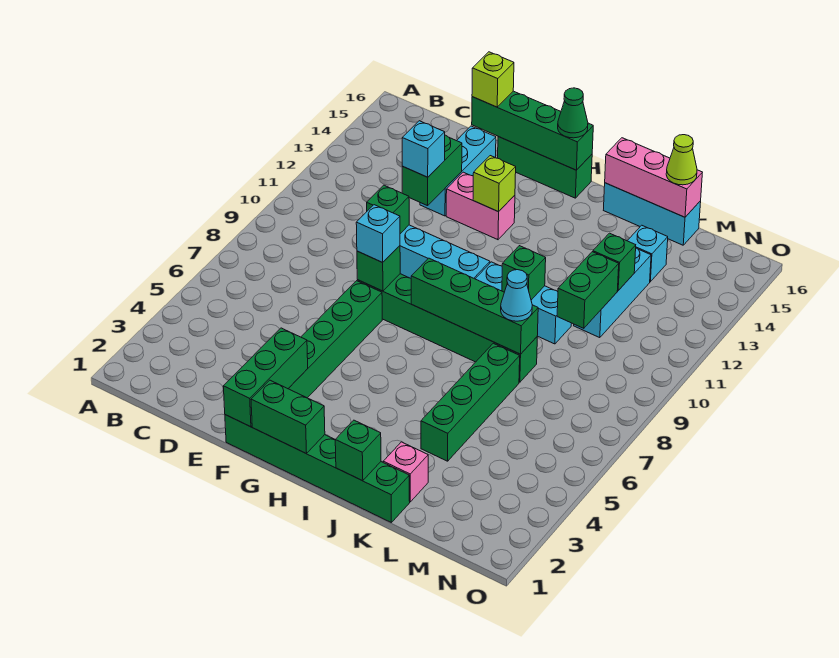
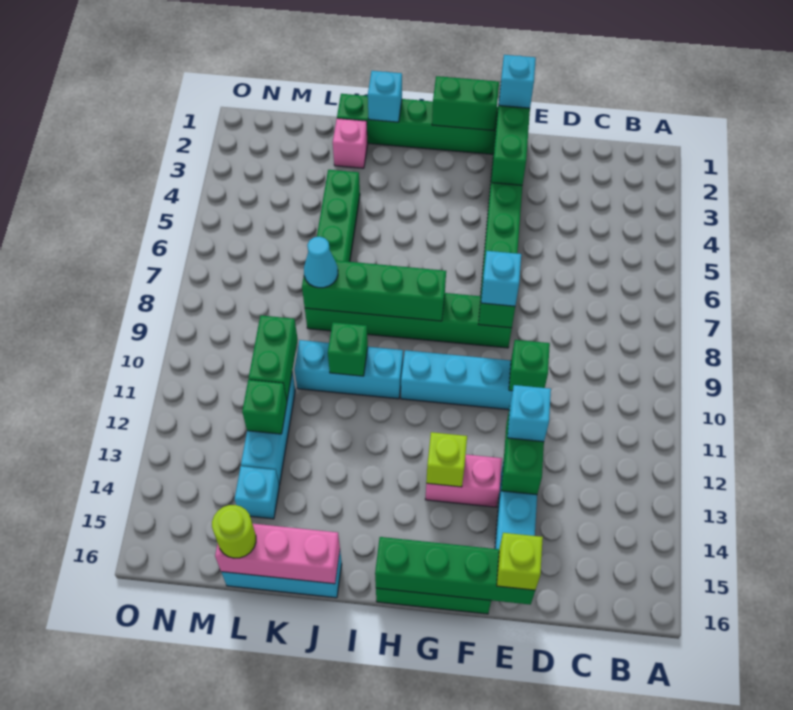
none -> cyan brick F1 level 3
green cone H16 level 3 -> none
green brick J1 level 2 -> cyan brick J1 level 2
lime cone L16 level 3 -> lime round brick L16 level 3

